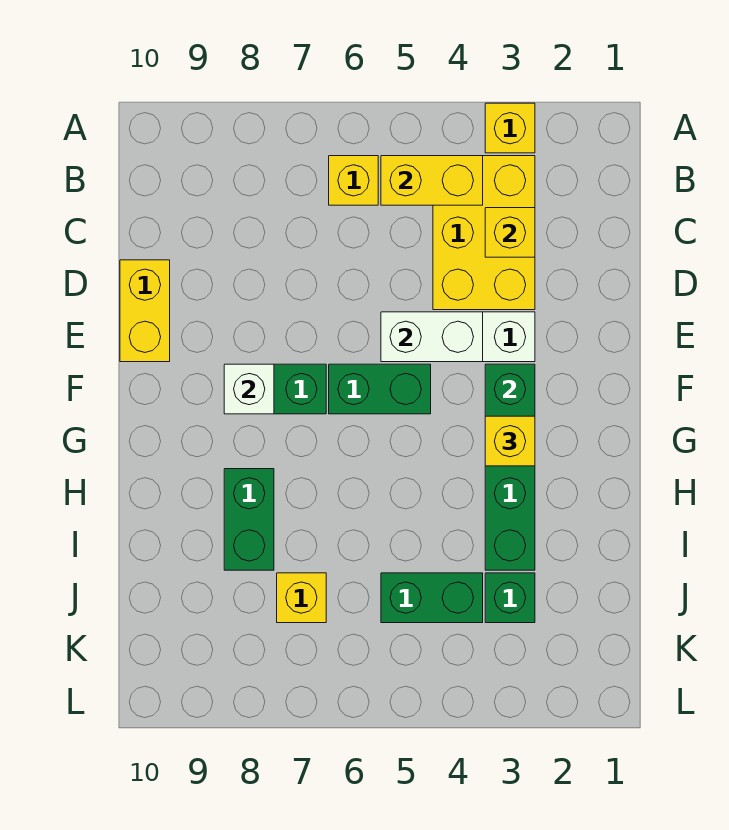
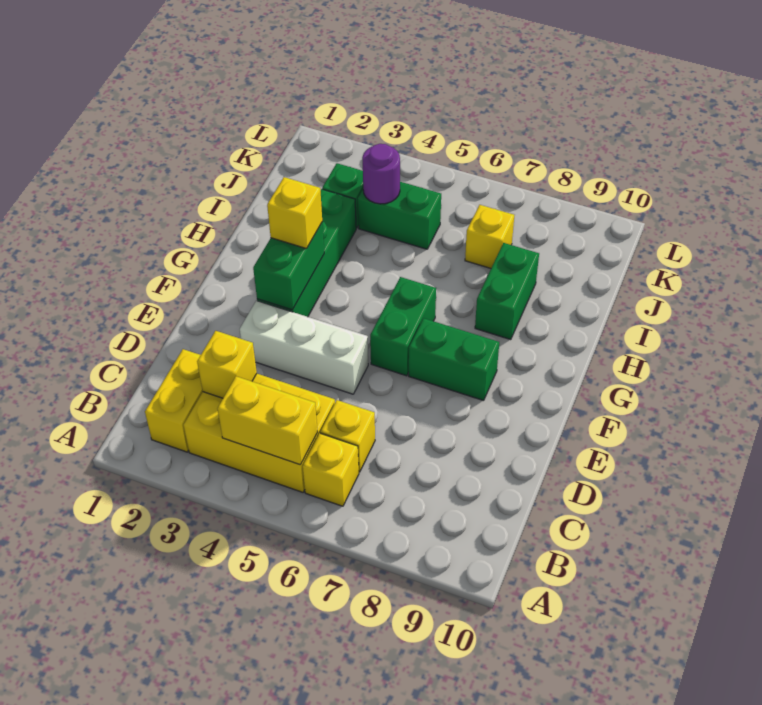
yellow brick A3 level 1 -> yellow brick C6 level 1
yellow brick B3:D4 level 1 -> yellow brick B3:C5 level 1
yellow brick D10:E10 level 1 -> yellow brick B2:C2 level 1
white brick E4:E5 level 2 -> none
green brick F5:F6 level 1 -> green brick F6:G6 level 1
white brick F8 level 2 -> none
none -> purple round brick J4 level 2

